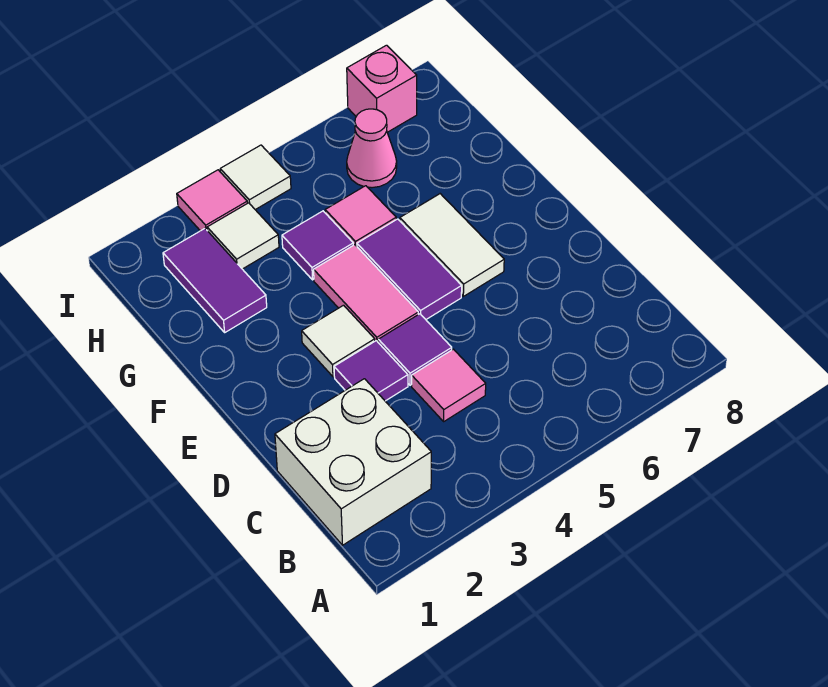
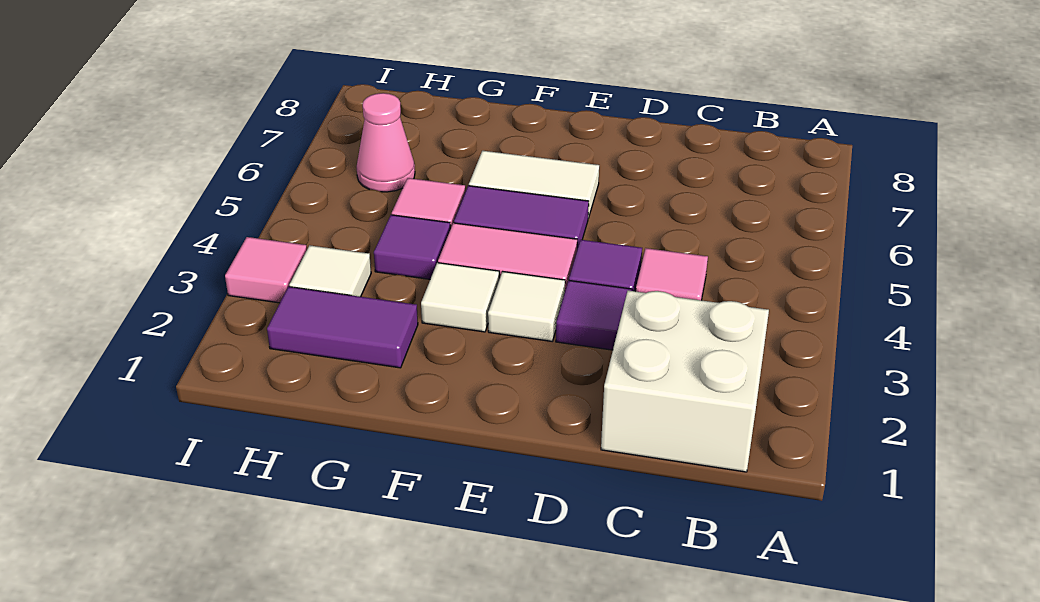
white tile I4 level 1 -> white tile F3 level 1
pink brick I7 level 1 -> none

